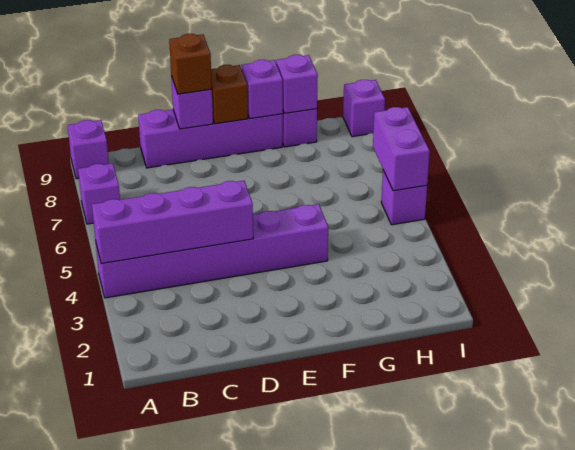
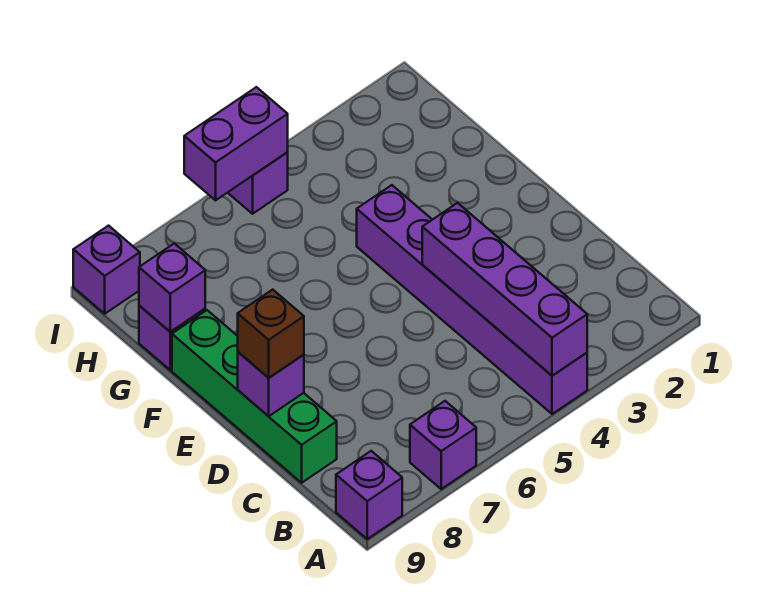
purple brick C9:F9 level 1 -> green brick C9:F9 level 1
brown brick E9 level 2 -> none
purple brick F9 level 2 -> none

